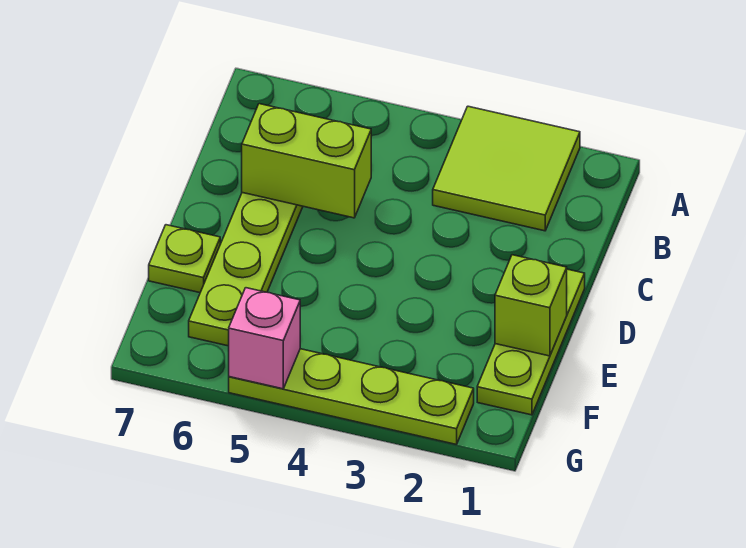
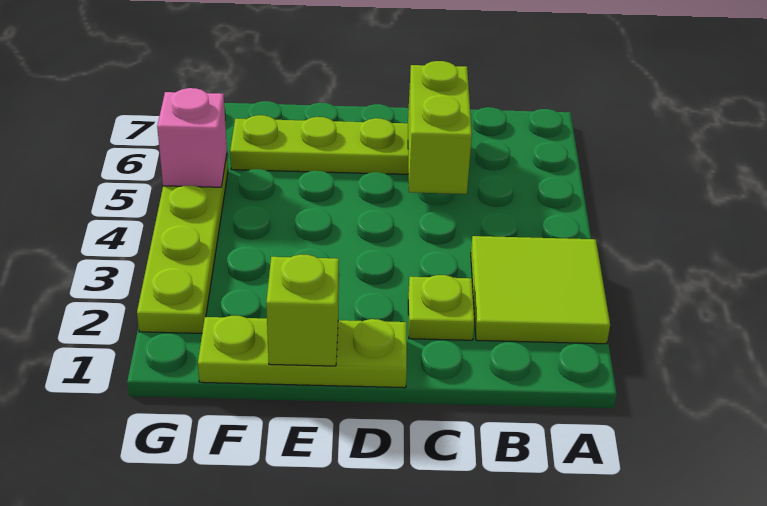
lime plate E7 level 1 -> lime plate C2 level 1

